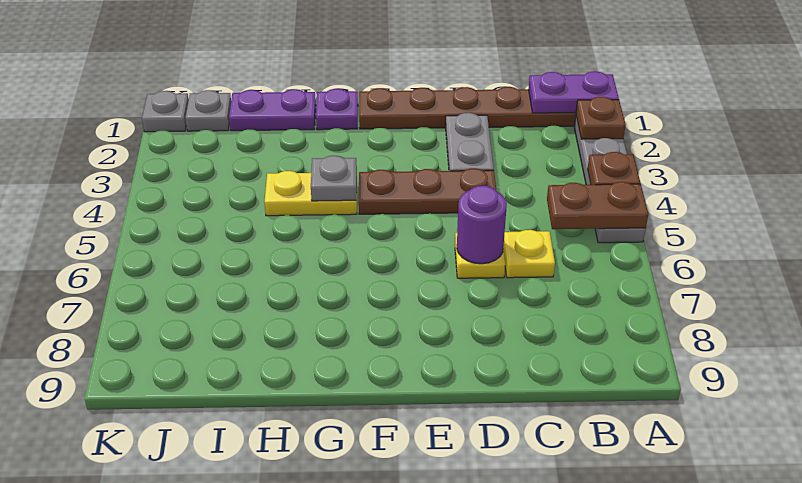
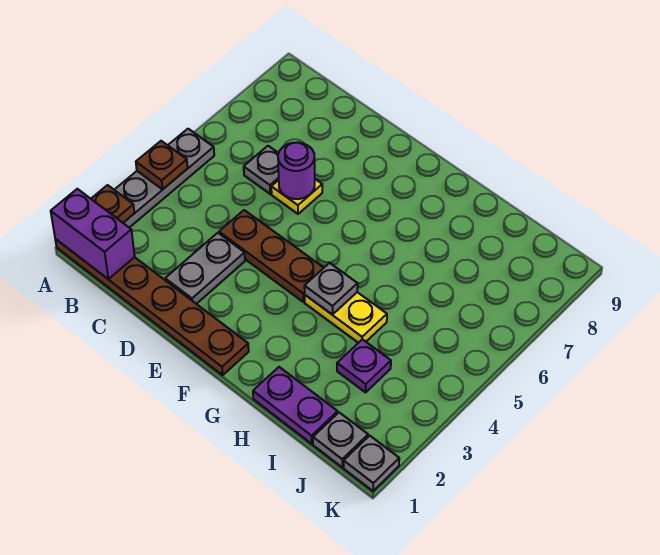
purple plate A1:B1 level 2 -> purple brick A1:B1 level 2
brown plate A5:B5 level 2 -> none
yellow plate C6 level 1 -> grey plate C6 level 1
purple plate G1 level 1 -> purple plate I3 level 1

